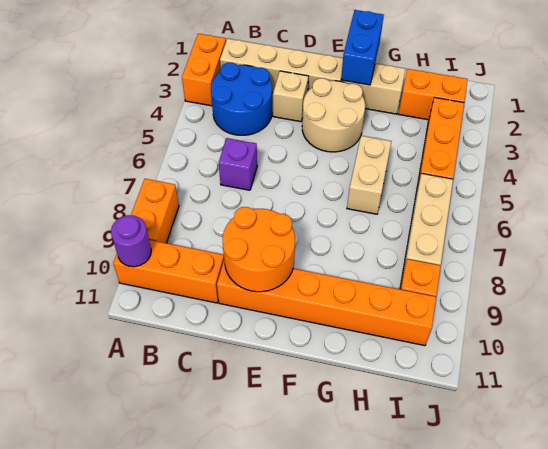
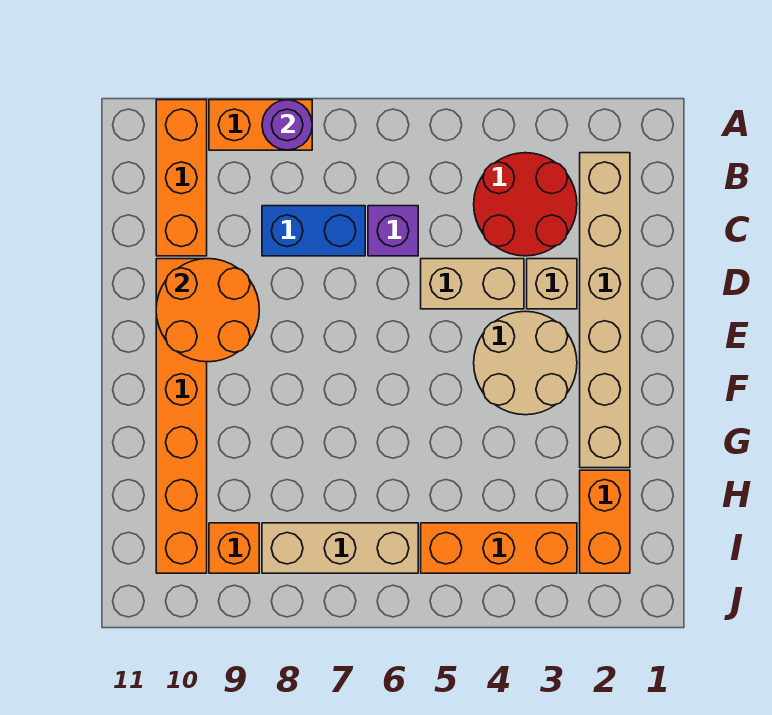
orange brick A2:A3 level 1 -> none
purple round brick A10 level 2 -> purple round brick A8 level 2
blue round brick B3:C4 level 1 -> red round brick B3:C4 level 1
blue brick F1:F2 level 2 -> blue brick C7:C8 level 1
tan brick G5:G6 level 1 -> tan brick D4:D5 level 1

